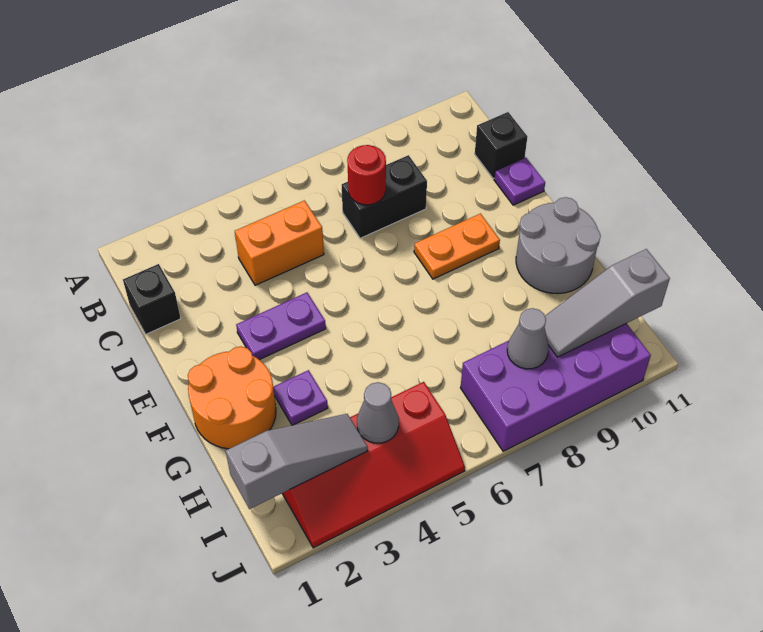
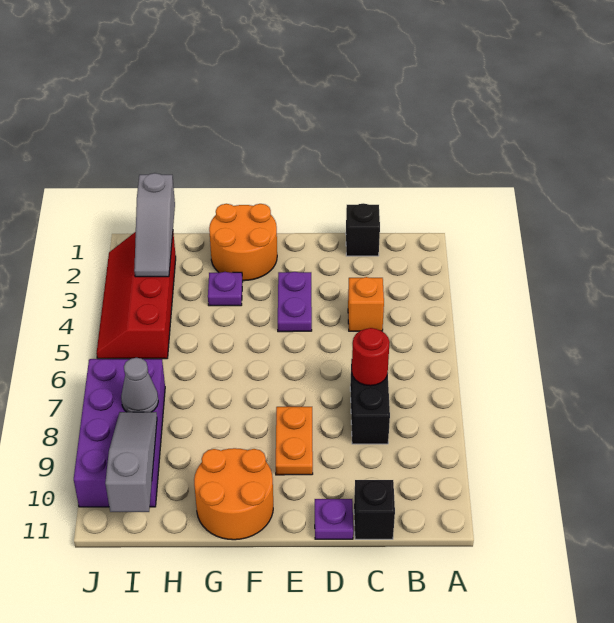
orange brick C4:C5 level 1 -> orange brick C4 level 1
grey round brick F10:G11 level 1 -> orange round brick F10:G11 level 1
grey cone I4 level 2 -> none

